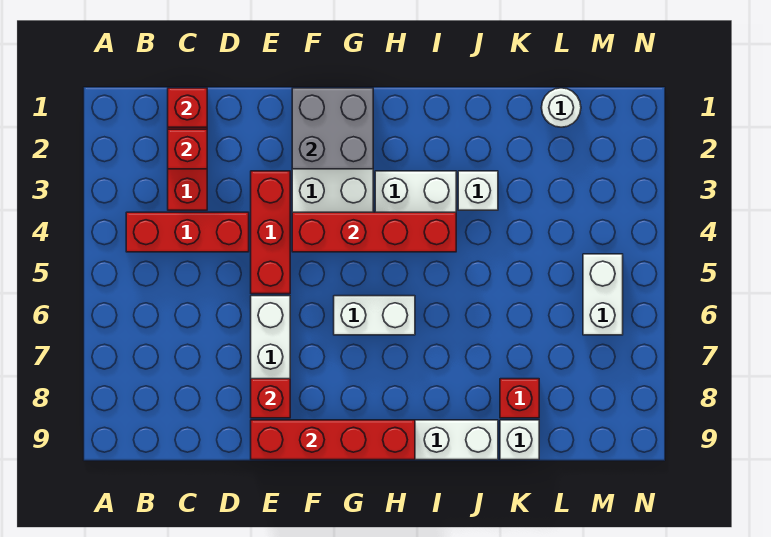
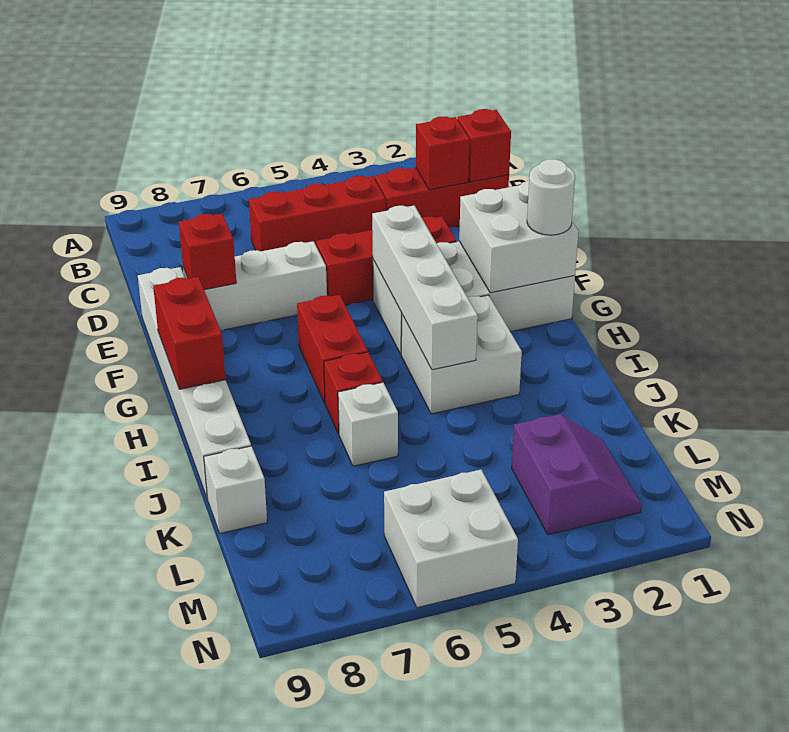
red brick B4:D4 level 1 -> red brick C4:C6 level 1
red brick E9:H9 level 2 -> red brick G9:H9 level 2
grey brick F1:G2 level 2 -> white brick F1:G2 level 2
red brick F4:I4 level 2 -> white brick F4:I4 level 2
white brick G6:H6 level 1 -> red brick G6:H6 level 1
white brick J3 level 1 -> white brick J6 level 1
red brick K8 level 1 -> red brick I6 level 1
white round brick L1 level 1 -> white round brick G1 level 3
none -> purple slope L2:M3 level 1 top 3
white brick M5:M6 level 1 -> white brick M5:N6 level 1

